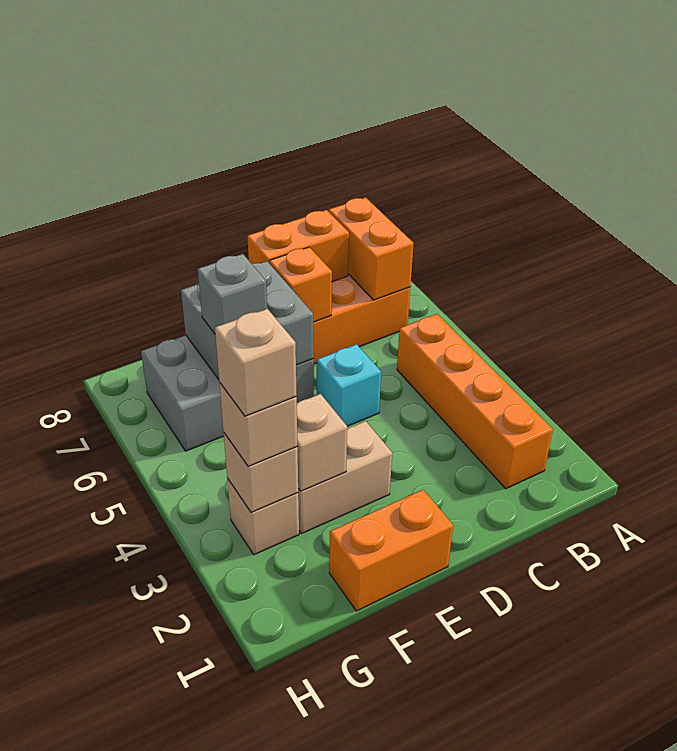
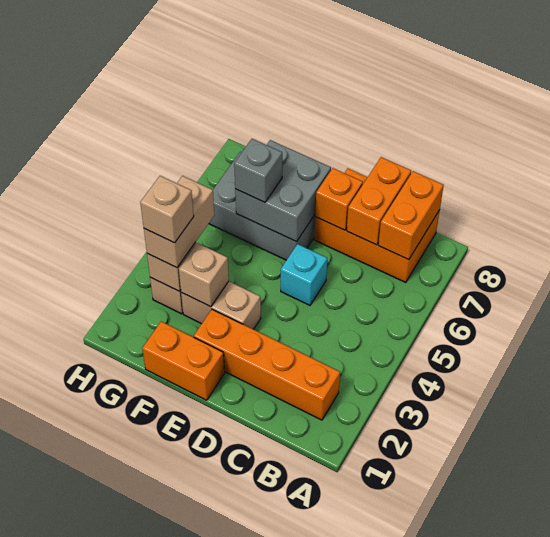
orange brick B2:B5 level 1 -> orange brick B2:E2 level 1
orange brick C8:D8 level 2 -> orange brick C7:C8 level 2
tan brick G3 level 3 -> tan brick G3:G4 level 3

